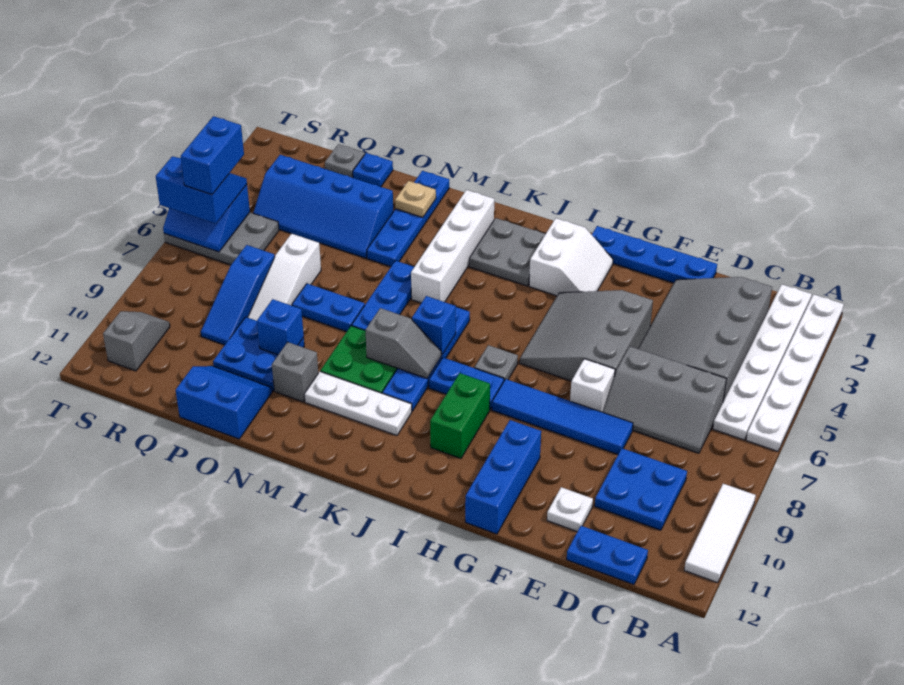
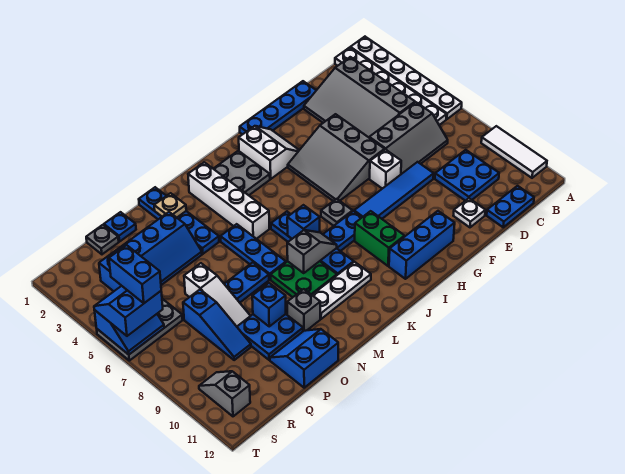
blue brick G10:G12 level 1 -> blue brick G11:I11 level 1

